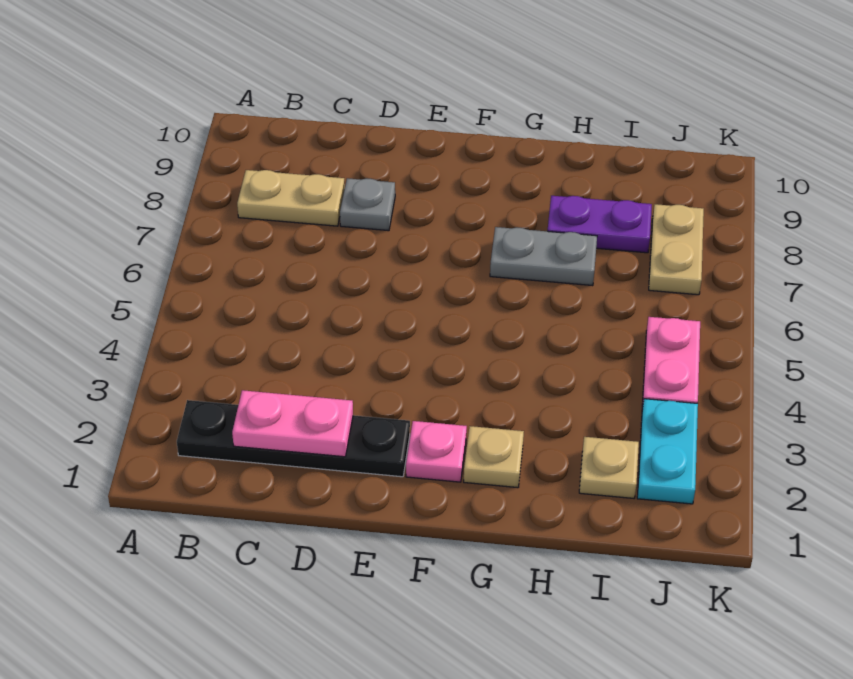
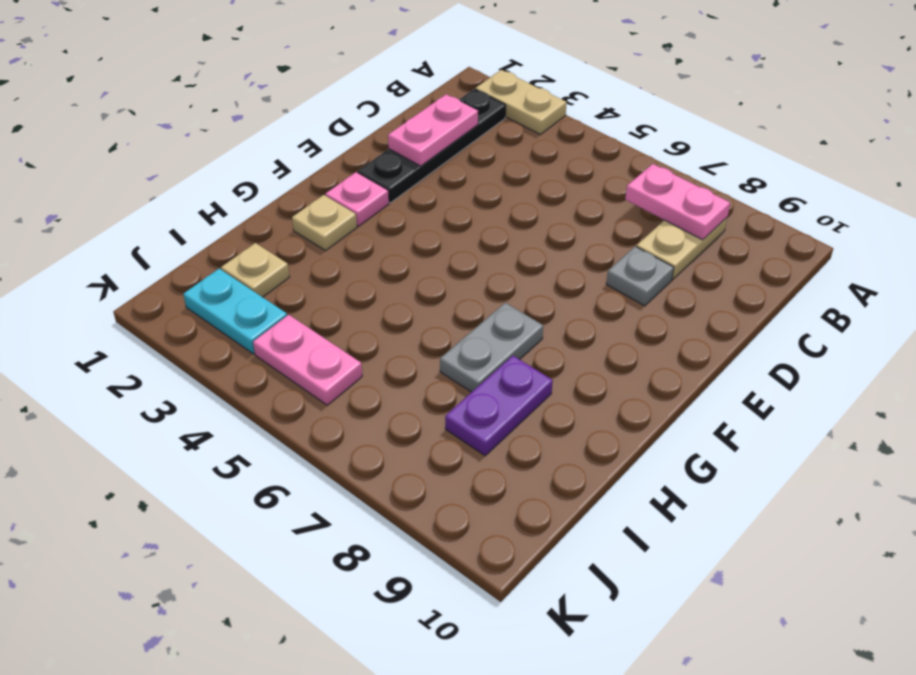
none -> pink plate B7:B8 level 2
tan plate J7:J8 level 1 -> tan plate A2:A3 level 1

